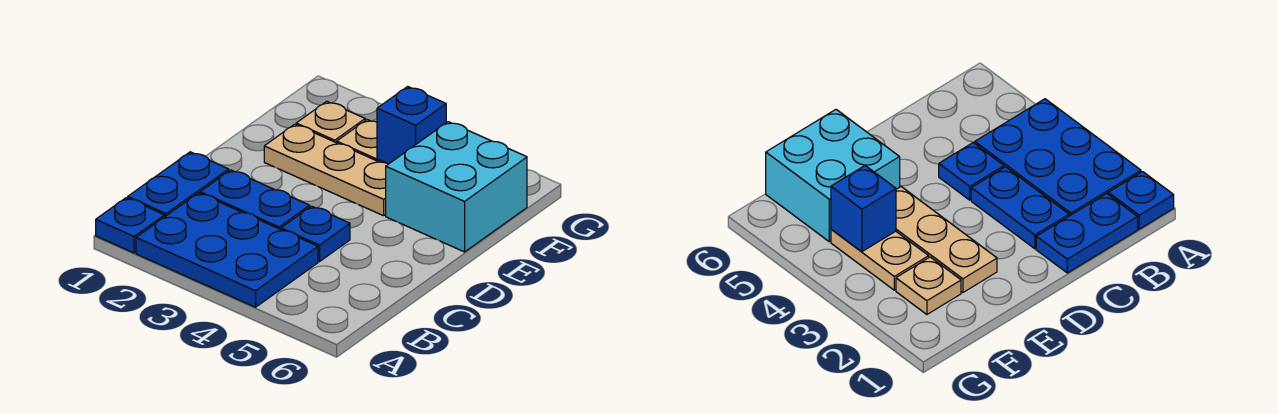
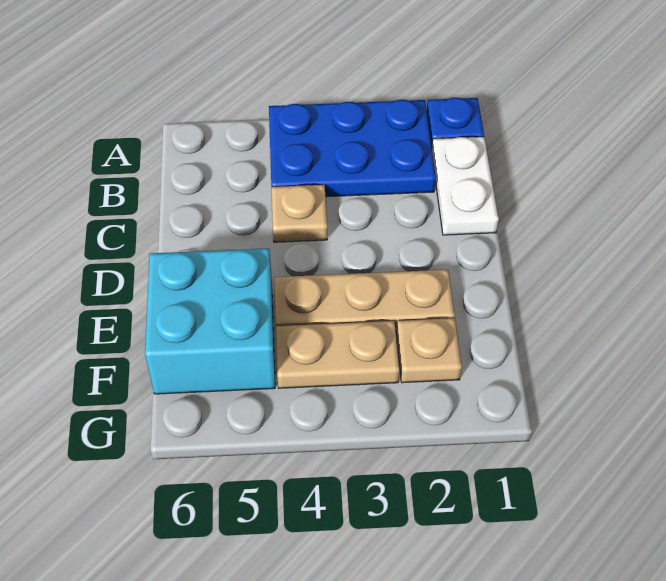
blue plate B1:C1 level 1 -> white plate B1:C1 level 1
blue plate C2:C3 level 1 -> none
blue plate C4 level 1 -> tan plate C4 level 1
blue brick F4 level 2 -> none

